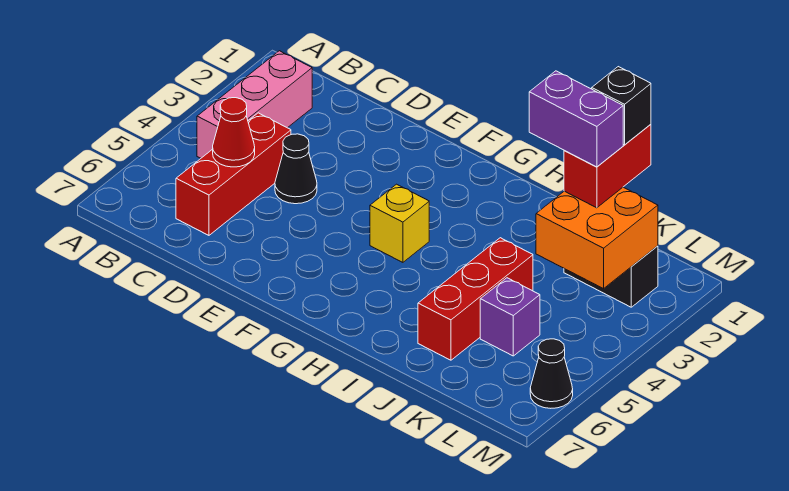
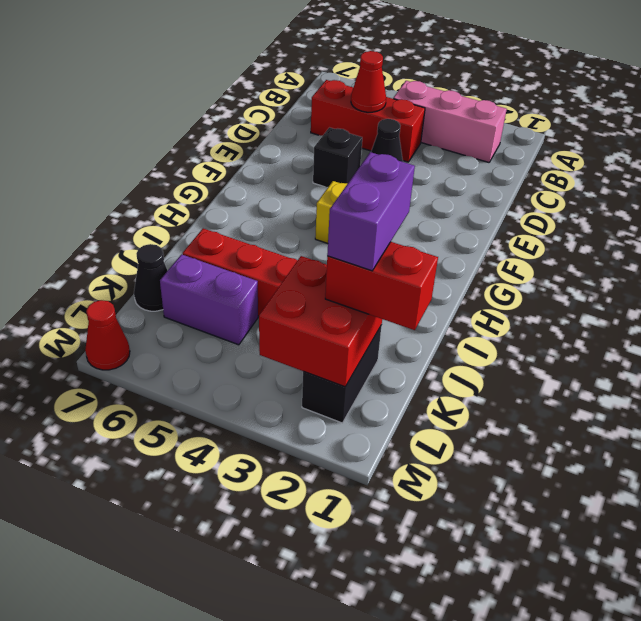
black brick K1 level 4 -> black brick E5 level 1
orange brick K2:L3 level 2 -> red brick K2:L3 level 2
purple brick K5 level 1 -> purple brick K5:K6 level 1
black cone M6 level 1 -> black cone K7 level 1
none -> red cone M7 level 1

